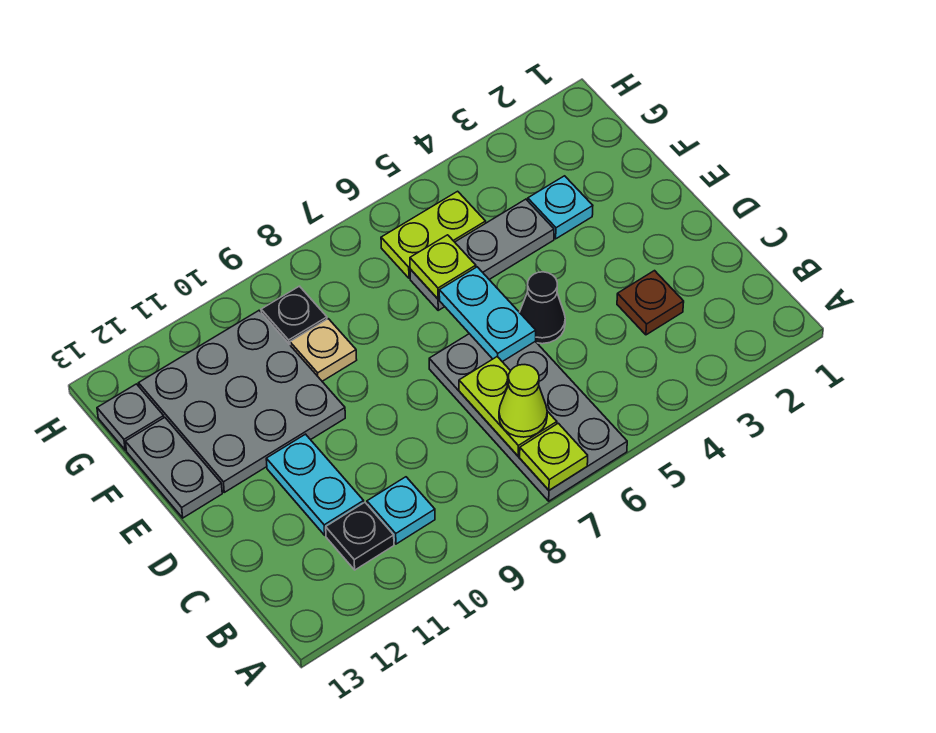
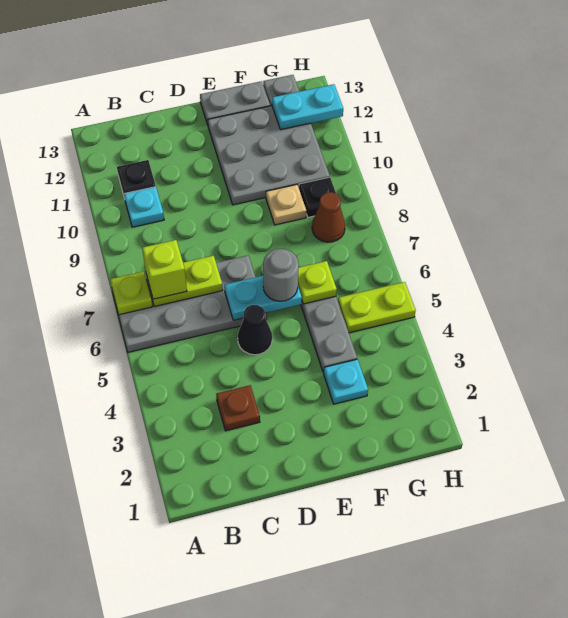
lime cone B7 level 3 -> lime brick B7 level 3
cyan plate C11:D11 level 1 -> cyan plate G12:H12 level 2
none -> grey round brick E6 level 3
lime plate G5:G6 level 1 -> lime plate G5:H5 level 1
none -> brown cone G8 level 1

